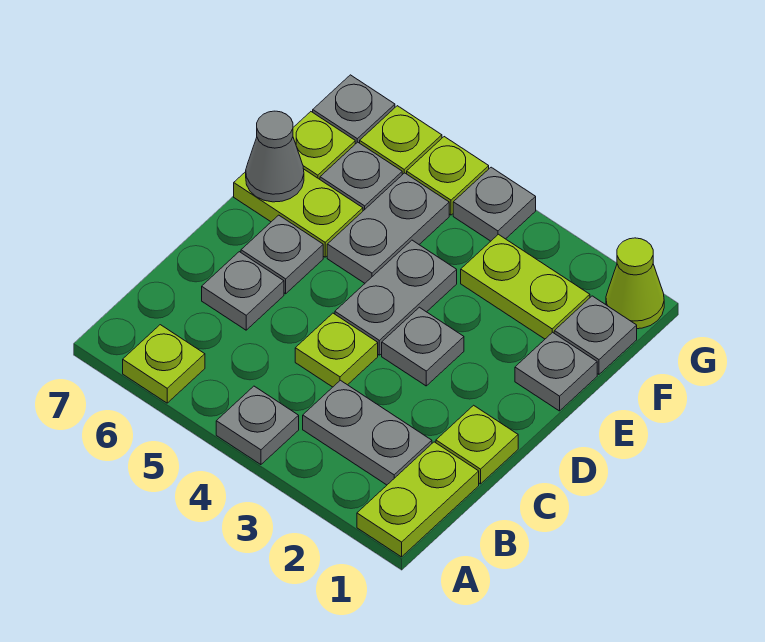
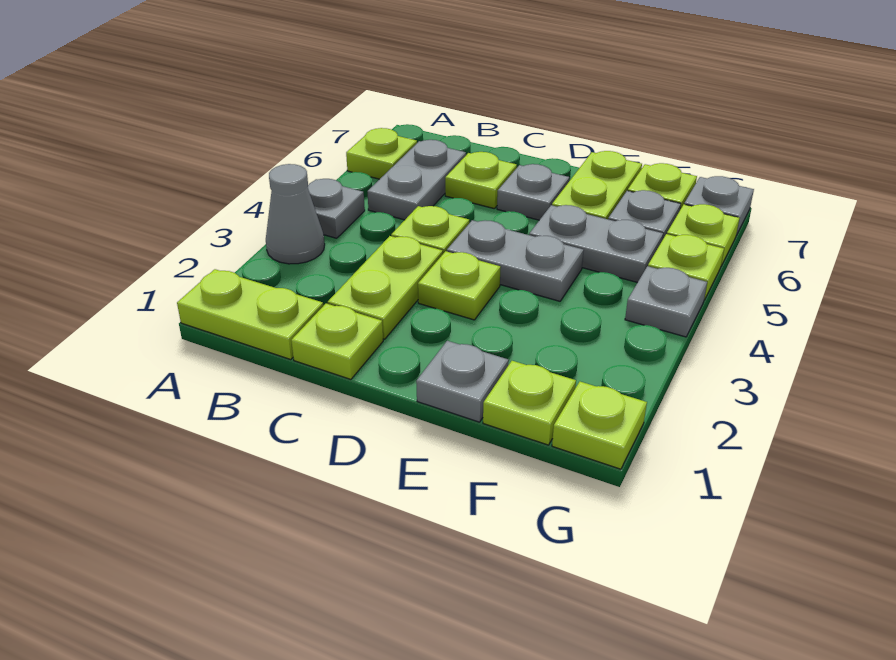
grey plate B2:B3 level 1 -> grey plate B5:B6 level 1
grey plate C6 level 1 -> lime plate C6 level 1
grey plate D3 level 1 -> lime plate D3 level 1
grey cone E7 level 2 -> grey cone A3 level 1
grey plate F1 level 1 -> lime plate F1 level 1
lime plate F2:F3 level 1 -> lime plate C2:C3 level 1
lime cone G1 level 1 -> lime plate G1 level 1

